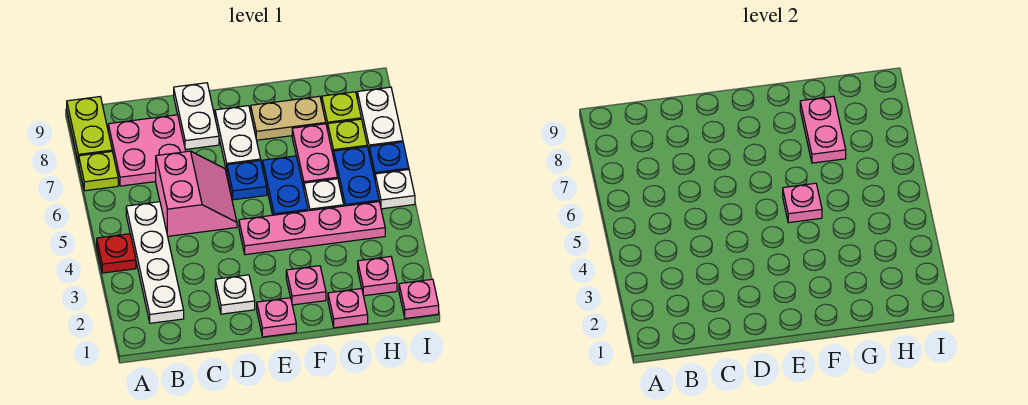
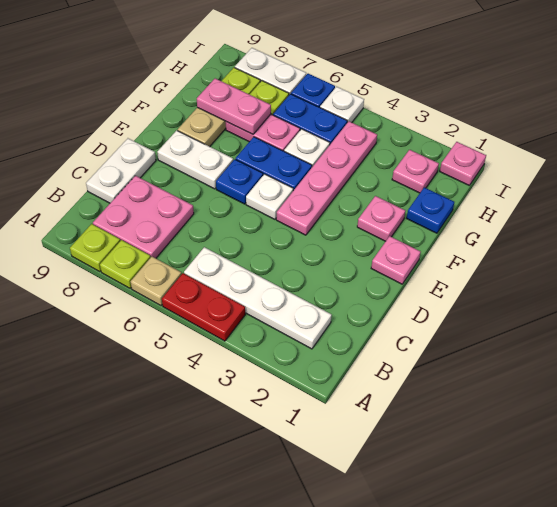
red plate A4 level 1 -> red plate A4:A5 level 1
none -> tan plate A6 level 1
lime plate A8:A9 level 1 -> lime plate A8 level 1
pink slope C5:D6 level 1 top C -> none
white plate D2 level 1 -> white plate E5 level 1
white plate D8:D9 level 1 -> white plate C9:D9 level 1
pink plate F5 level 2 -> none
pink plate G1 level 1 -> blue plate G1 level 1

